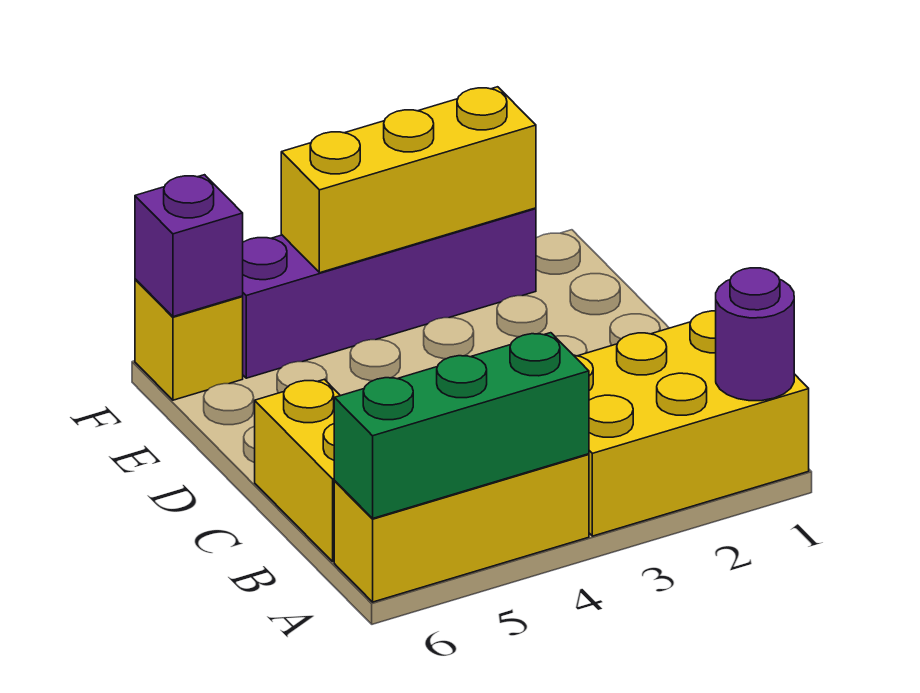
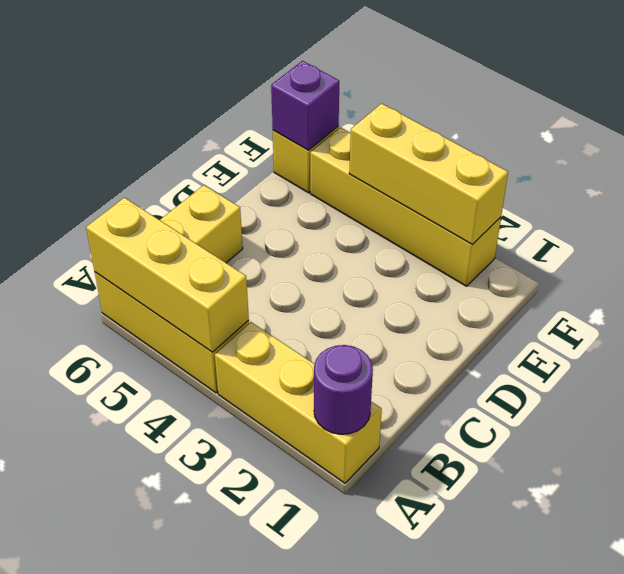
yellow brick A1:B3 level 1 -> yellow brick A1:A3 level 1
green brick A4:A6 level 2 -> yellow brick A4:A6 level 2
purple brick F2:F5 level 1 -> yellow brick F2:F5 level 1

